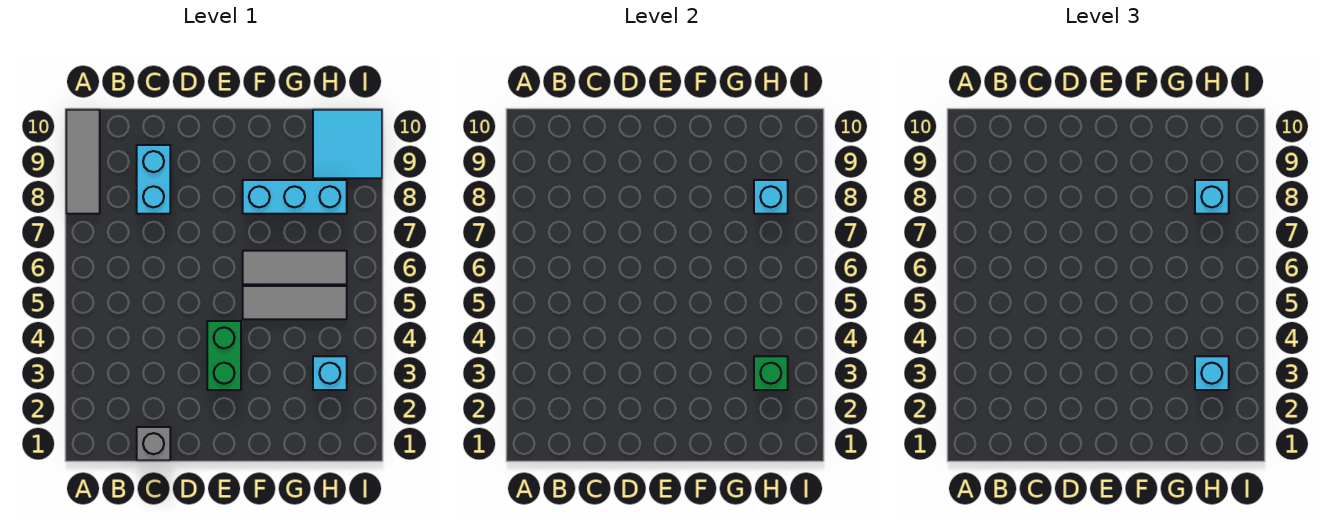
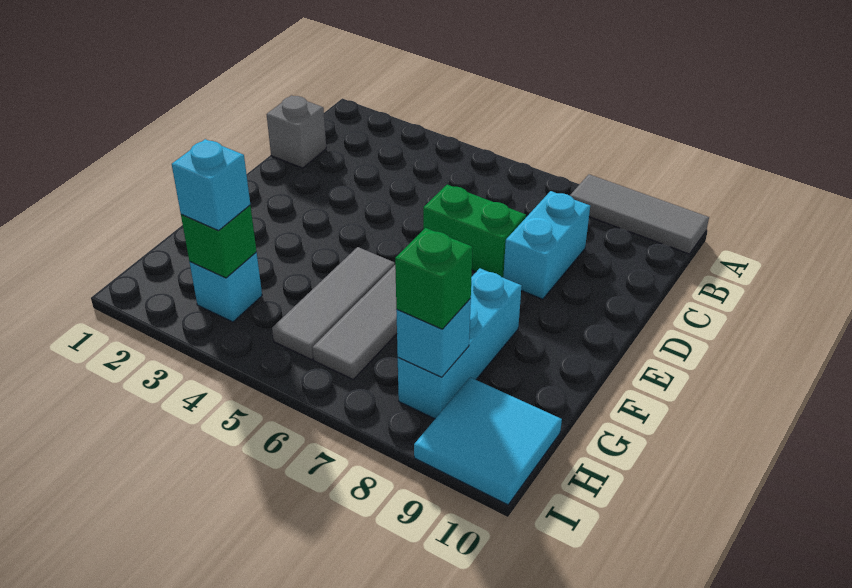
cyan brick C8:C9 level 1 -> cyan brick C8:D8 level 1
green brick E3:E4 level 1 -> green brick D6:D7 level 1
cyan brick H8 level 3 -> green brick H8 level 3

